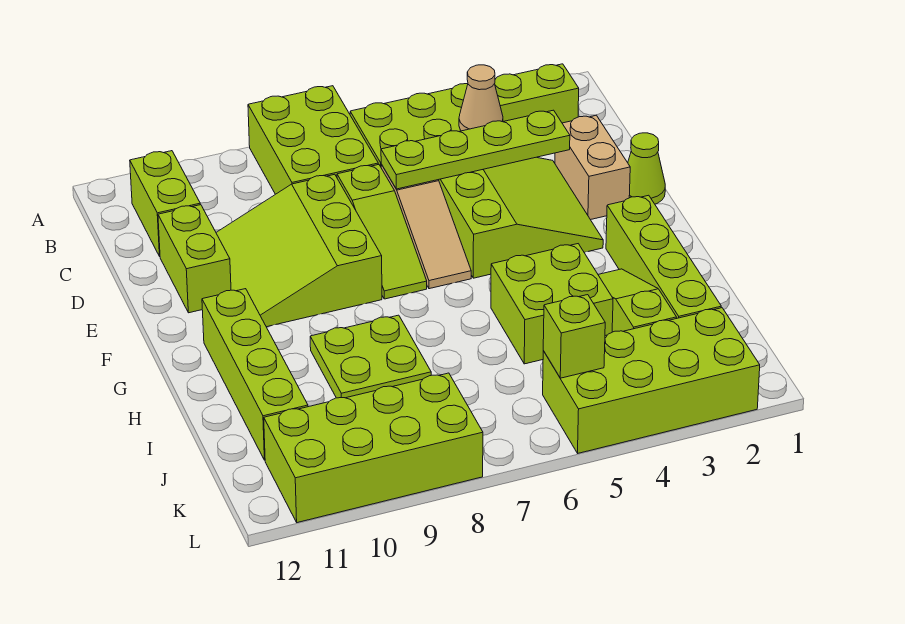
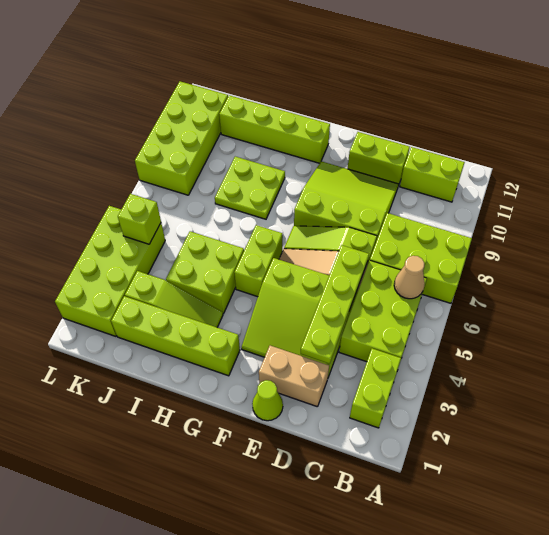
tan cone C4 level 2 -> tan cone B6 level 2
none -> lime brick G5:G6 level 1

